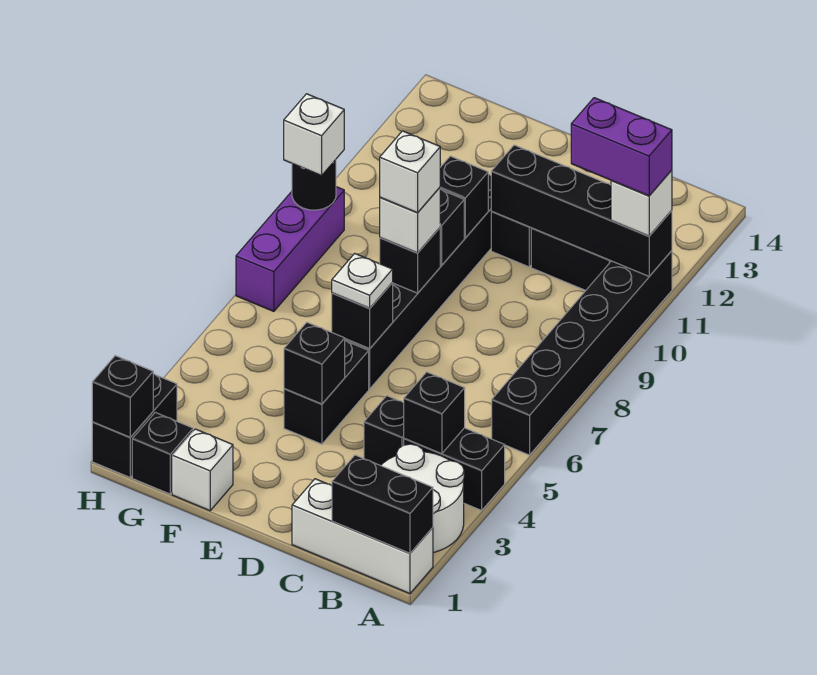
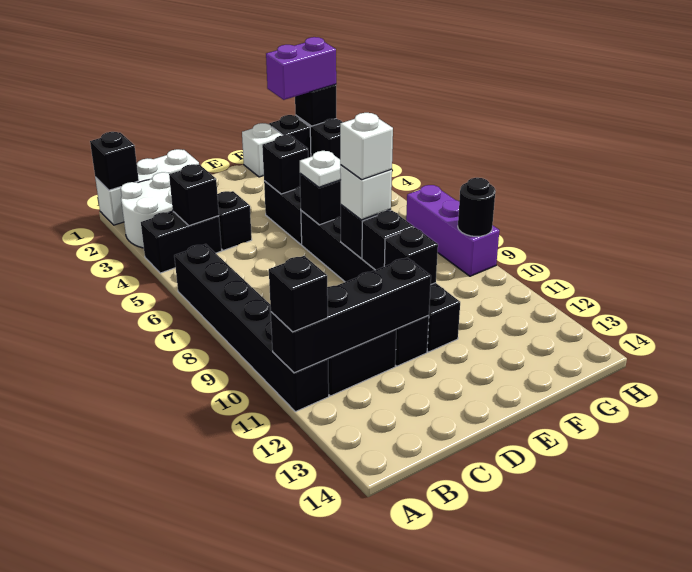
black brick A1:B1 level 2 -> black brick A1 level 2
white brick A11 level 3 -> black brick A11 level 3
purple brick A11:B11 level 4 -> purple brick G1:H1 level 3
white brick H9 level 3 -> none

